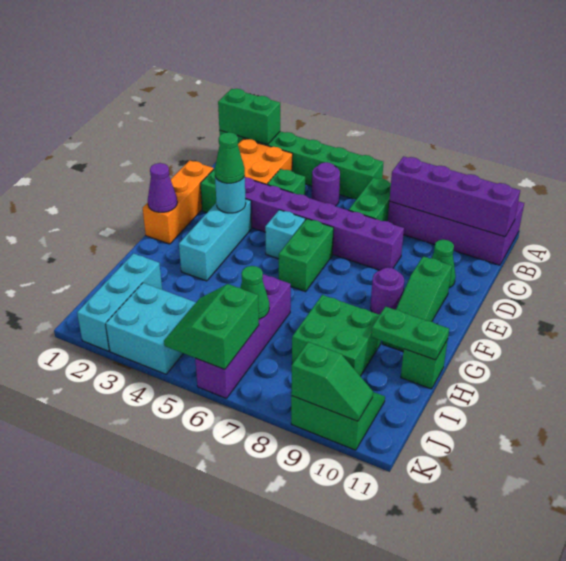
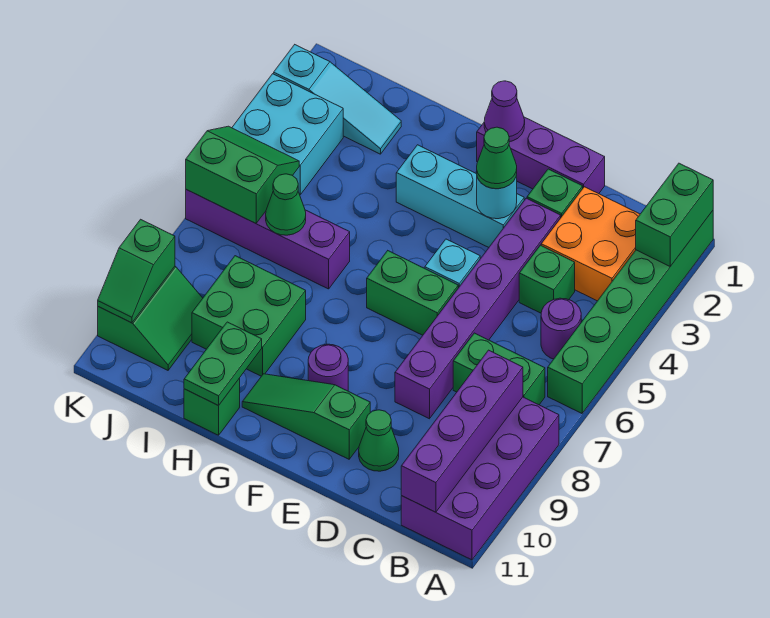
orange brick D1:F1 level 1 -> purple brick D1:F1 level 1
cyan brick I2:K2 level 1 -> cyan slope I2:K2 level 1 top K

